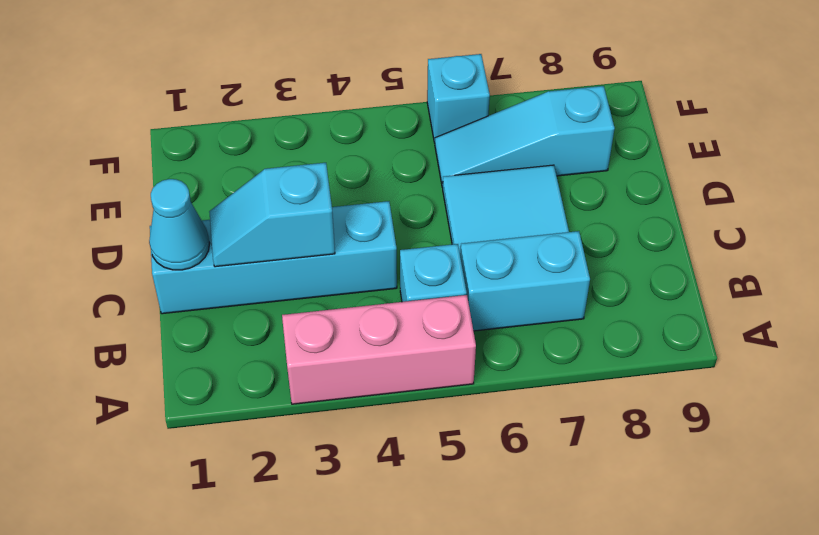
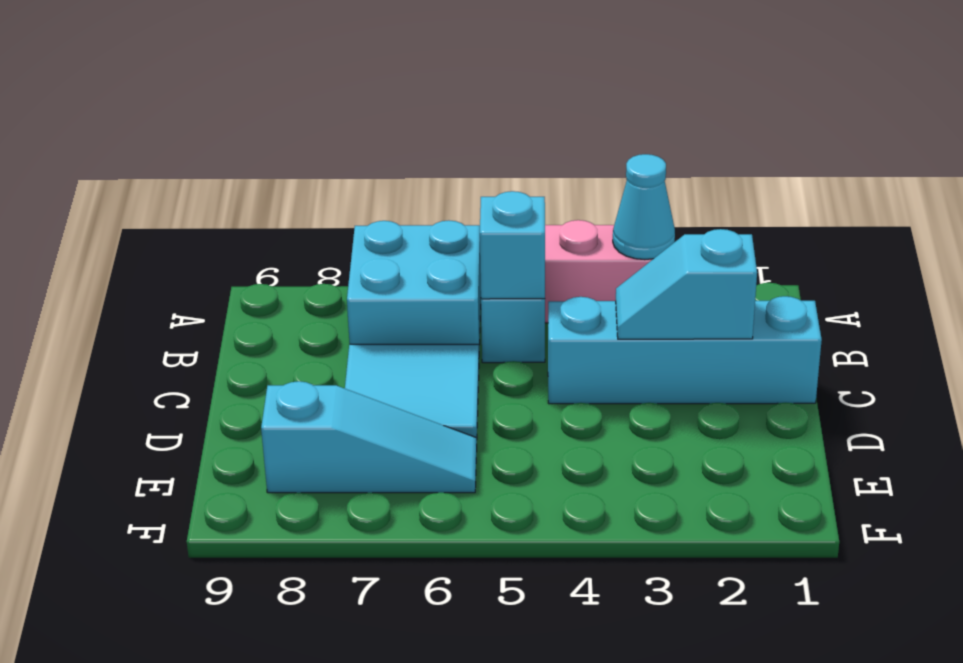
cyan brick B6:B7 level 1 -> cyan brick A6:B7 level 1
cyan cone C1 level 2 -> cyan cone A3 level 2
cyan slope C2:C3 level 2 top 3 -> cyan slope C2:C3 level 2 top 2
cyan brick F6 level 1 -> cyan brick B5 level 2

